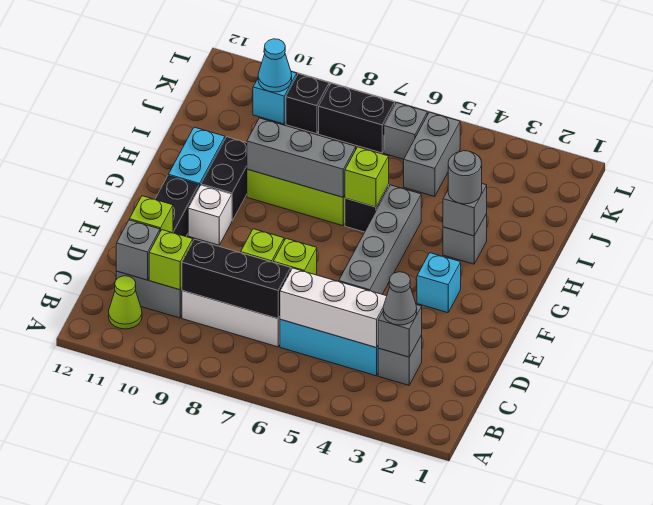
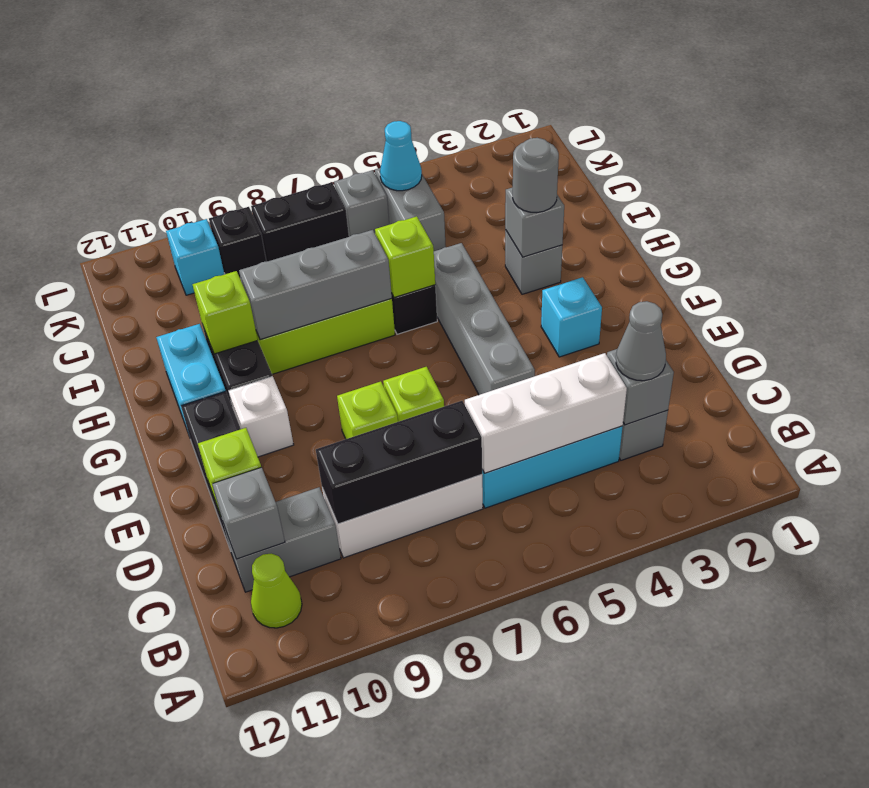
lime brick C10 level 2 -> lime brick H10 level 2
cyan cone K10 level 2 -> cyan cone K5 level 2

